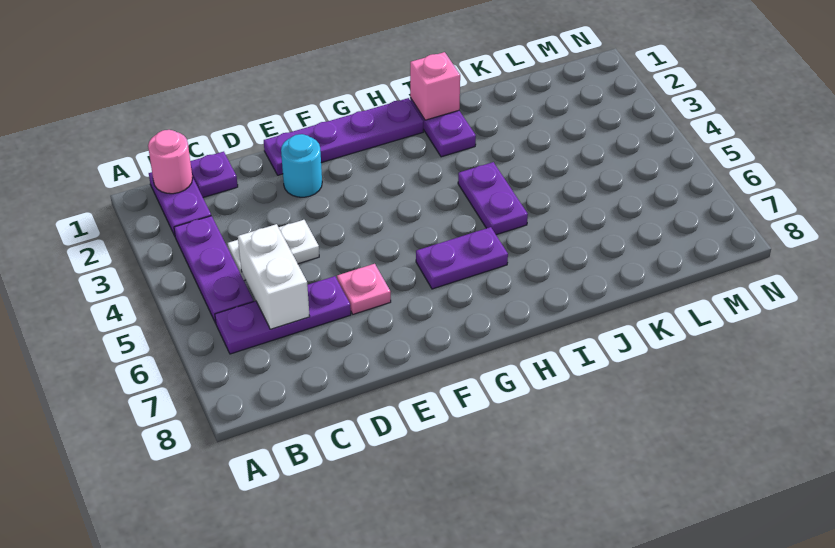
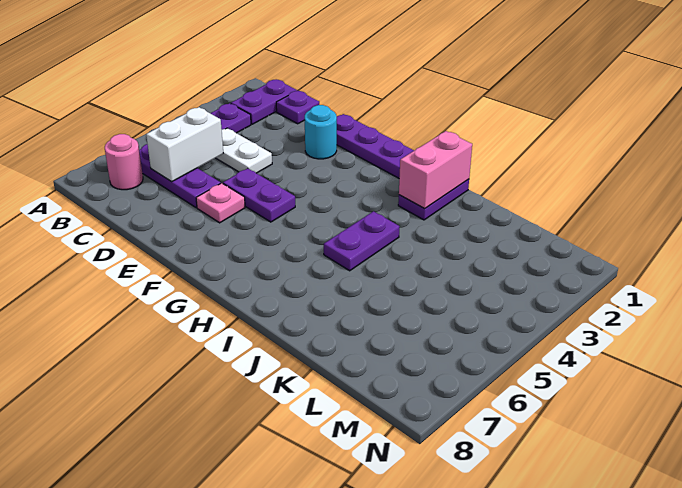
pink round brick B1 level 2 -> pink round brick B7 level 1
purple plate G6:H6 level 1 -> purple plate E5:F5 level 1
pink brick I1 level 2 -> pink brick I1:I2 level 2

